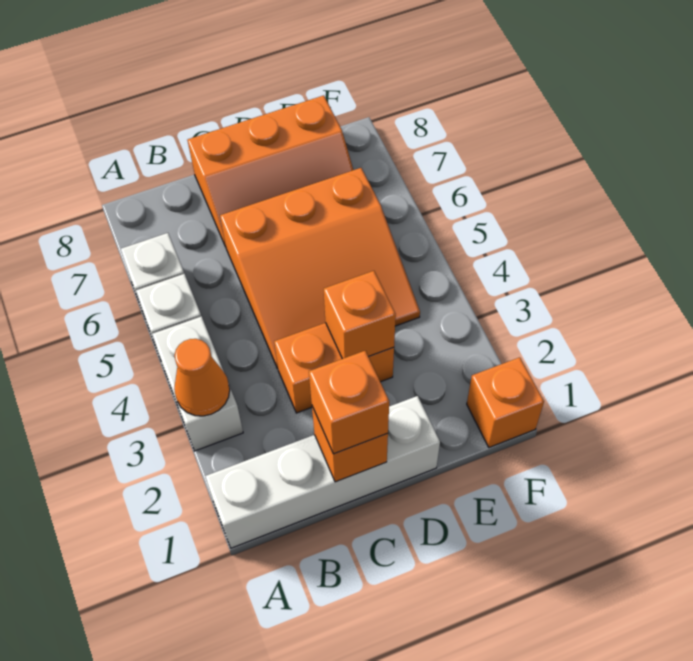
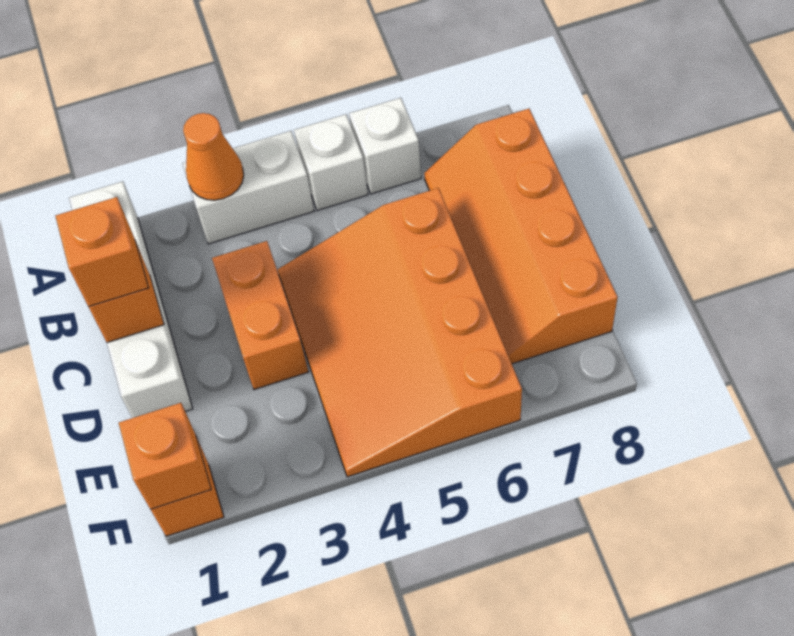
orange slope C4:E6 level 1 top 6 -> orange slope C4:F6 level 1 top 6
orange slope C7:E8 level 1 top 8 -> orange slope B7:E8 level 1 top 8
orange brick D3 level 2 -> orange brick F1 level 2

